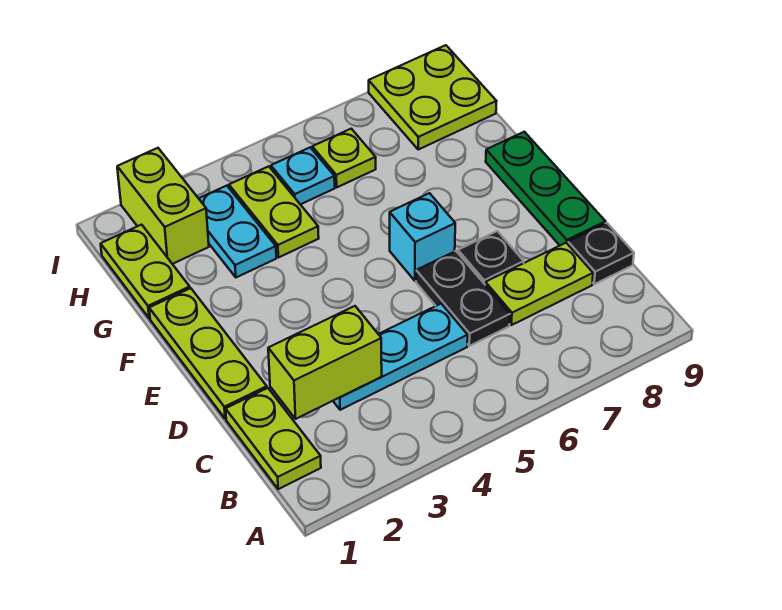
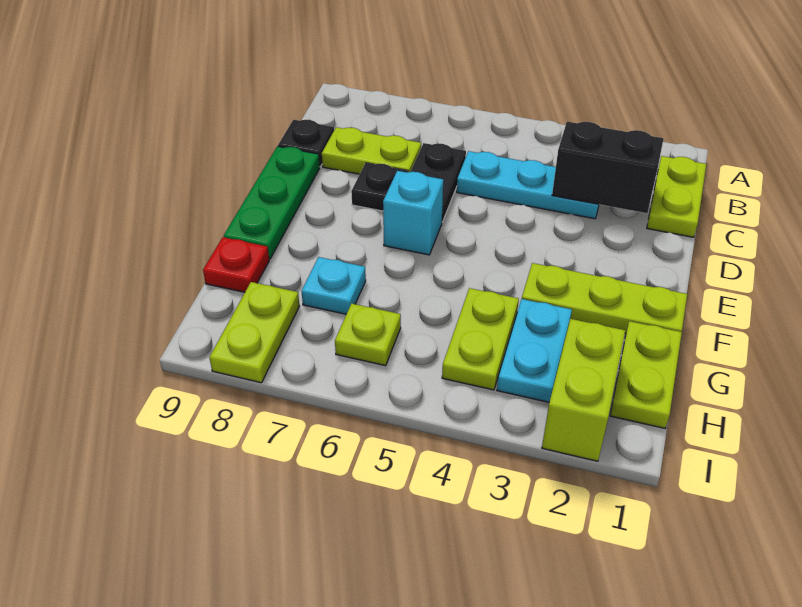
lime brick C2:C3 level 2 -> black brick C2:C3 level 2
lime plate D1:F1 level 1 -> lime plate F1:F3 level 1
none -> red plate G9 level 1
cyan plate H5 level 1 -> cyan plate G7 level 1
lime plate H8:I9 level 1 -> lime plate H8:I8 level 1

